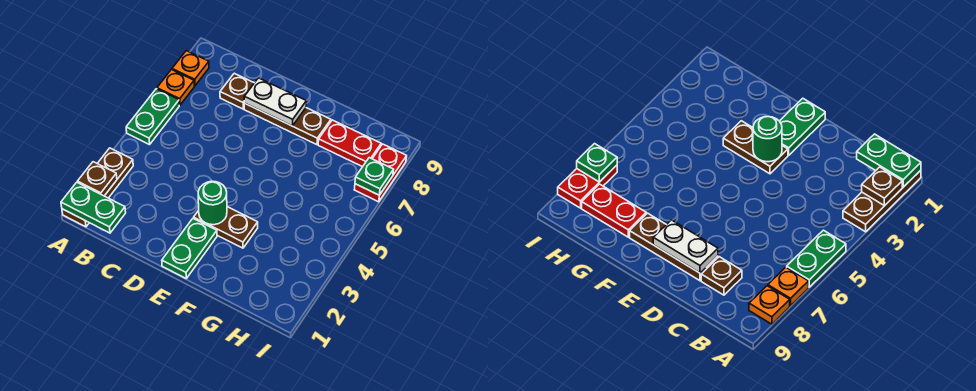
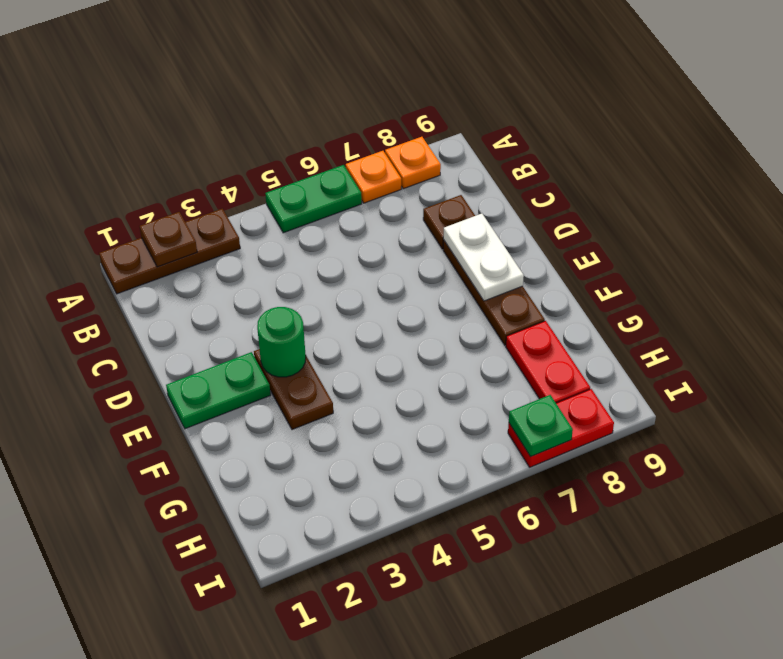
green plate A1:B1 level 2 -> none

